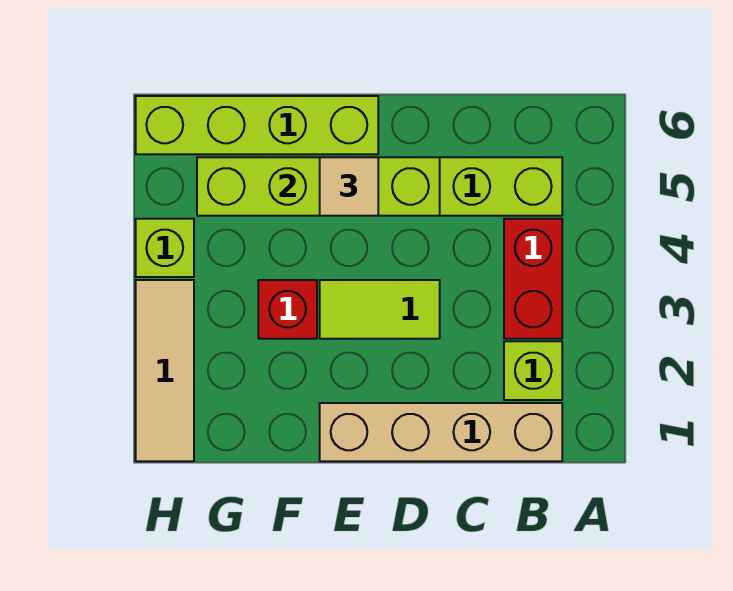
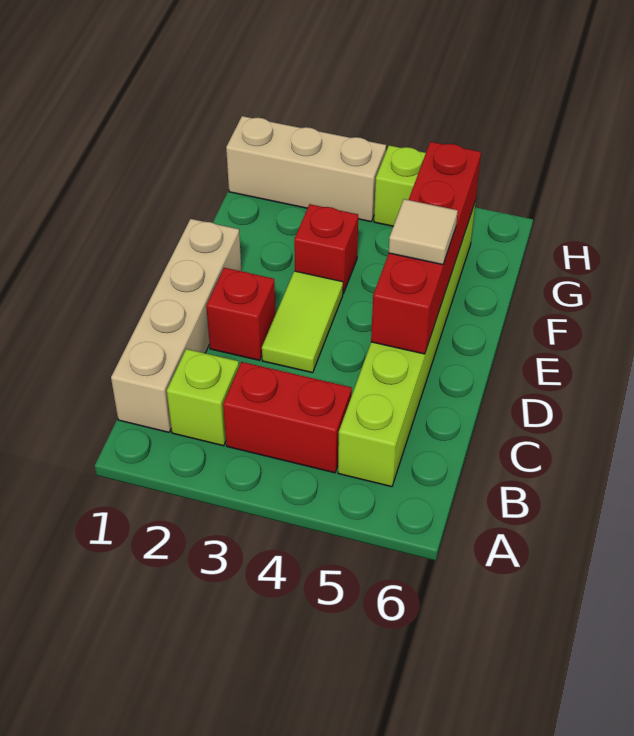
none -> red brick D2 level 1
lime brick D5:G5 level 2 -> red brick D5:G5 level 2
lime brick E6:H6 level 1 -> none
tan tile H1:H3 level 1 -> tan brick H1:H3 level 1

